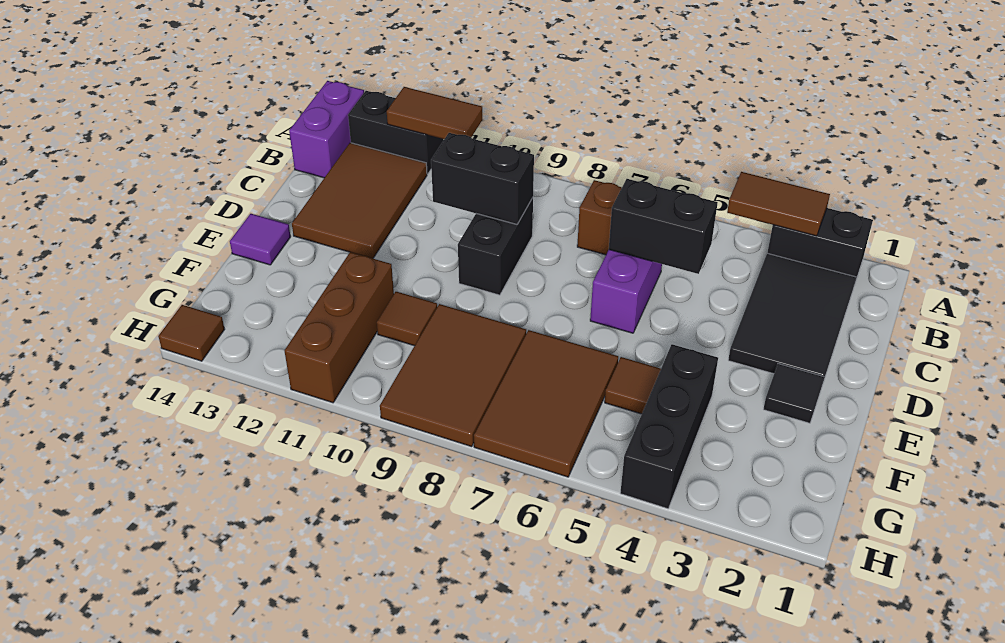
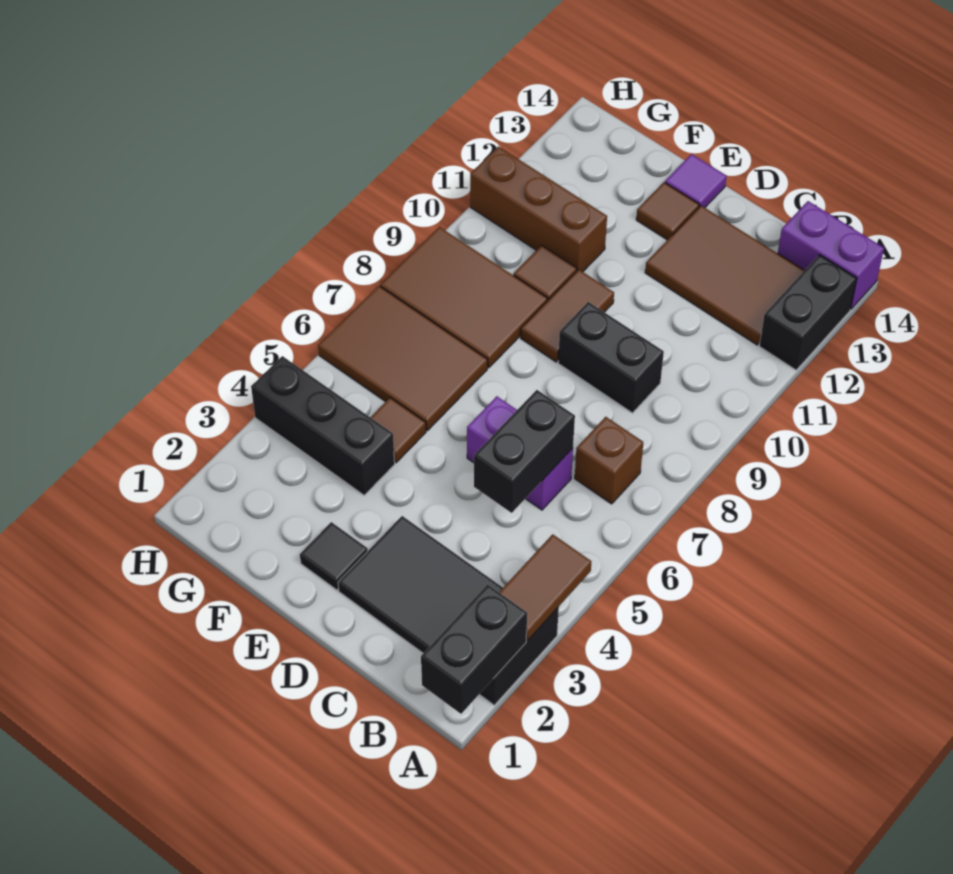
brown tile A11:A12 level 2 -> brown tile E9:E10 level 1
black brick C9:C10 level 2 -> black brick A1:A2 level 2
brown tile H14 level 1 -> brown tile E13 level 1

